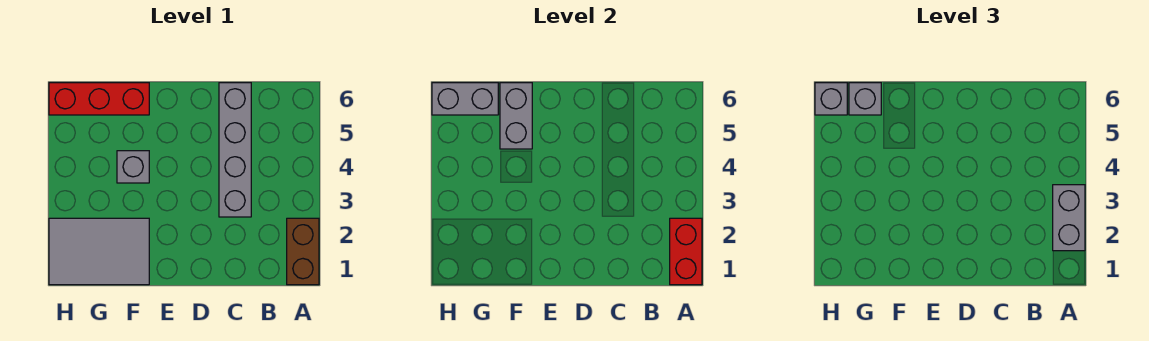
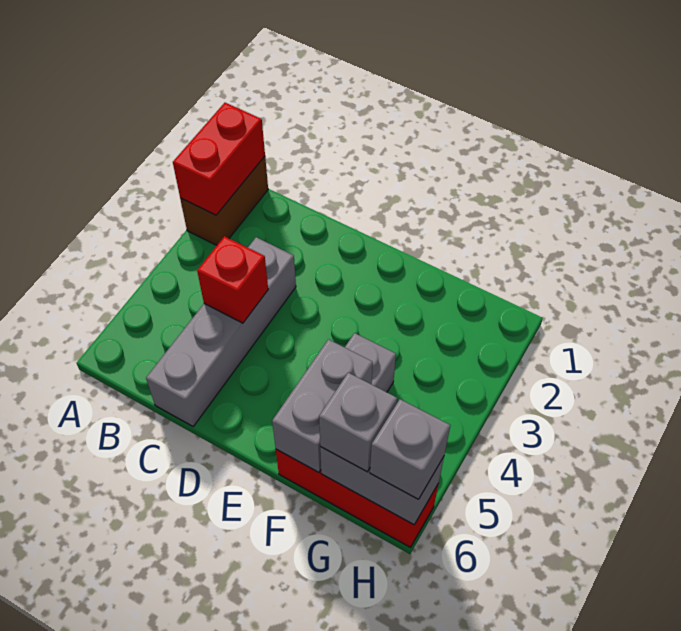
grey brick A2:A3 level 3 -> none
none -> red brick C4 level 2
grey tile F1:H2 level 1 -> none

